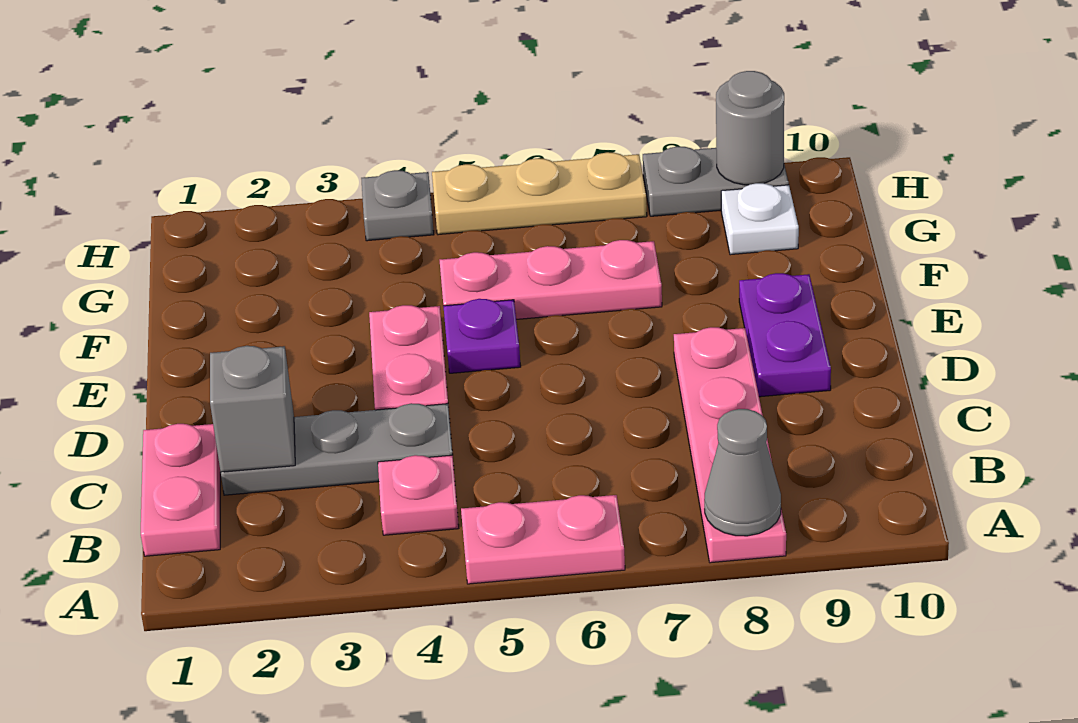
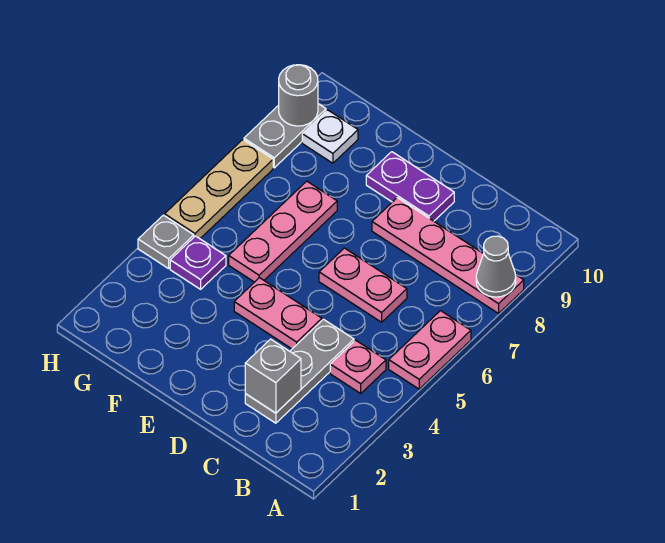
pink plate B1:C1 level 1 -> pink plate C6:D6 level 1
purple plate E5 level 1 -> purple plate G4 level 1

